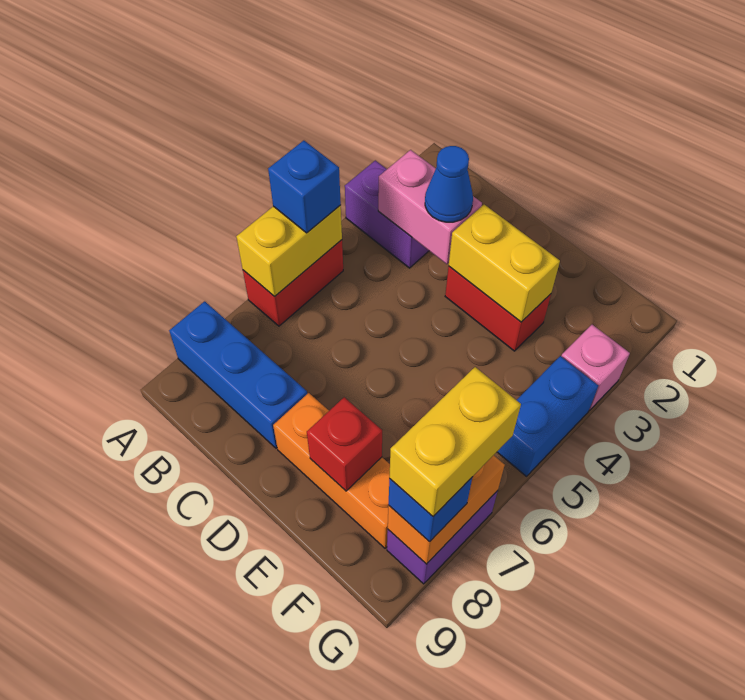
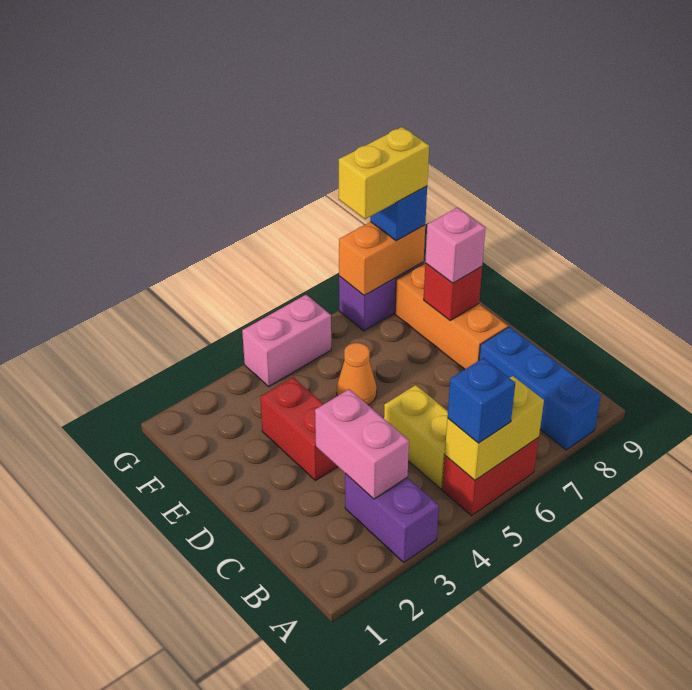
blue cone C3 level 3 -> none
yellow brick D3:E3 level 2 -> yellow brick B5:C5 level 1
none -> orange cone E5 level 1
pink brick G3 level 1 -> pink brick E8 level 3
blue brick G4:G5 level 1 -> pink brick G4:G5 level 1

